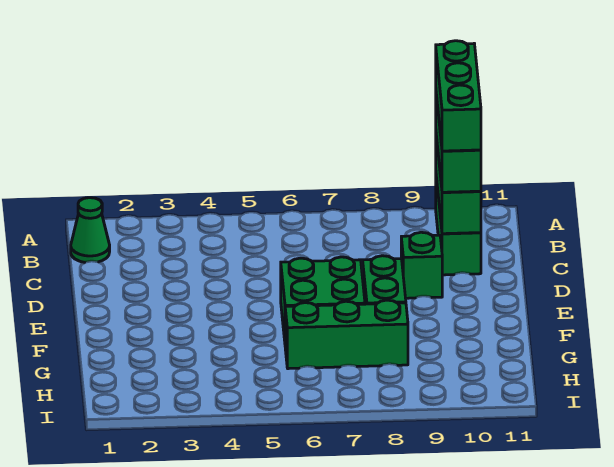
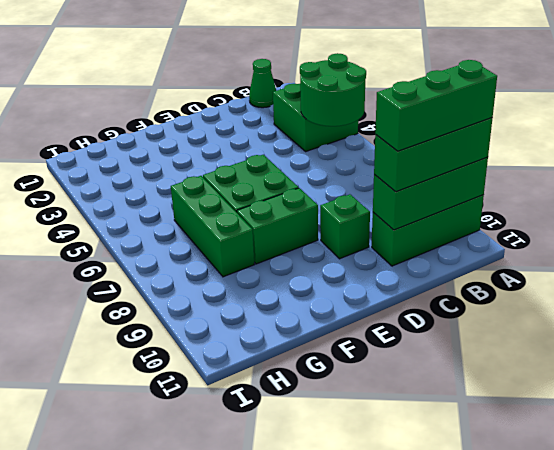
none -> green brick A3:B4 level 1
none -> green round brick A4:B5 level 2

